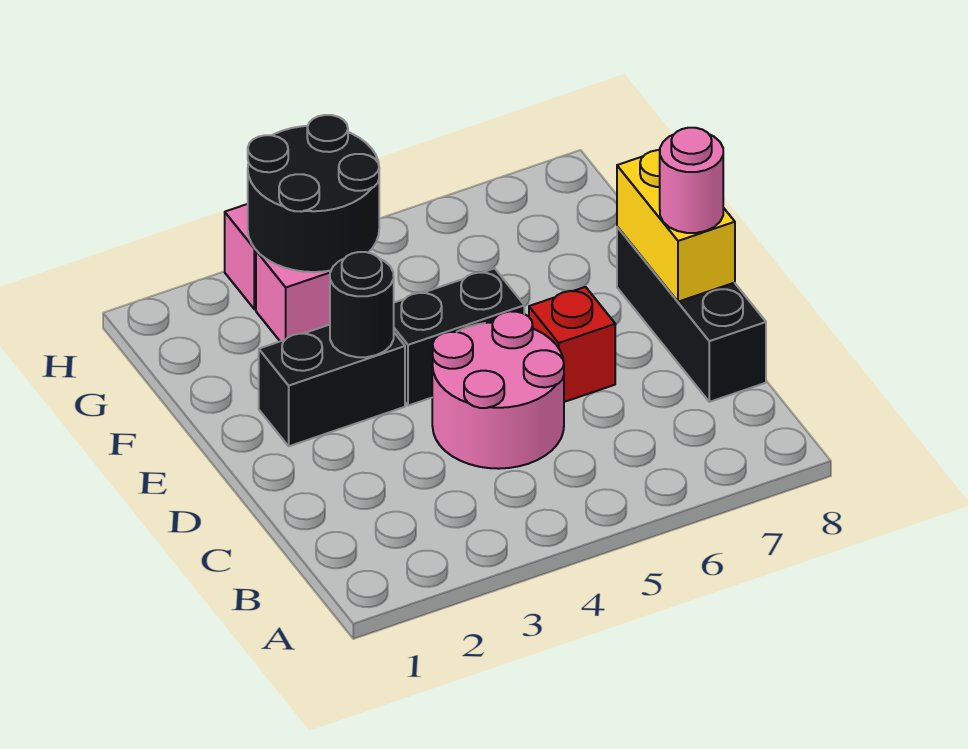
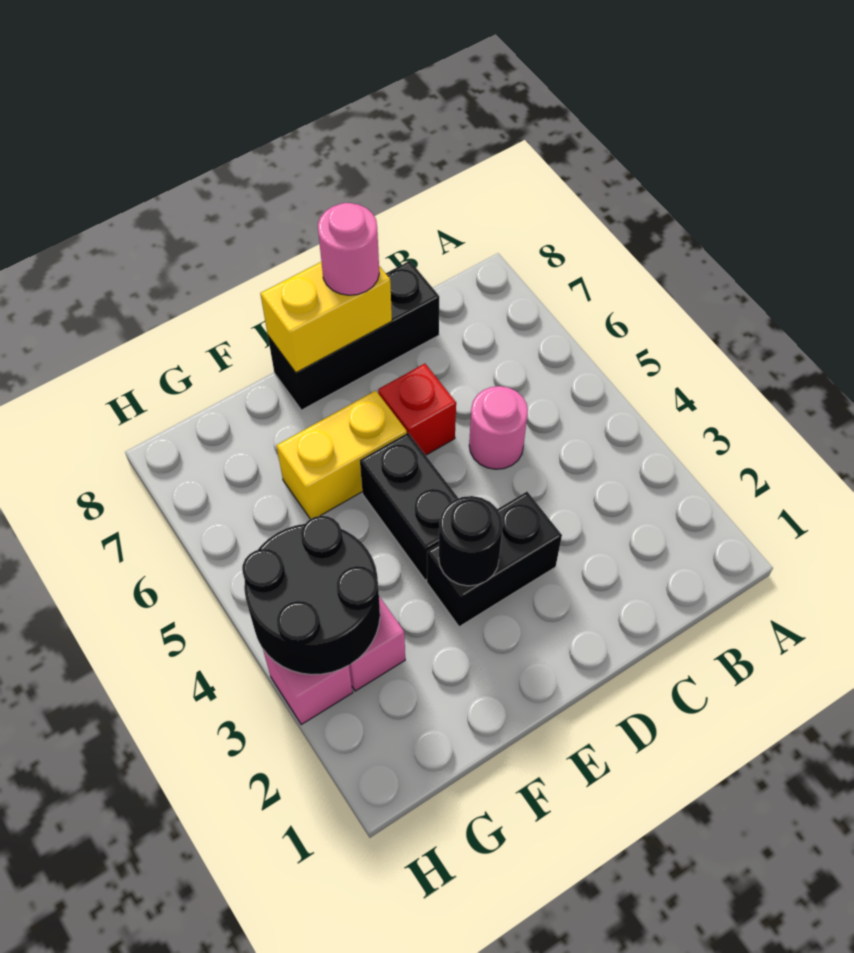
pink round brick C4:D5 level 1 -> pink round brick C5 level 1
black brick E2:E3 level 1 -> black brick D3:E3 level 1
none -> yellow brick E6:F6 level 1

